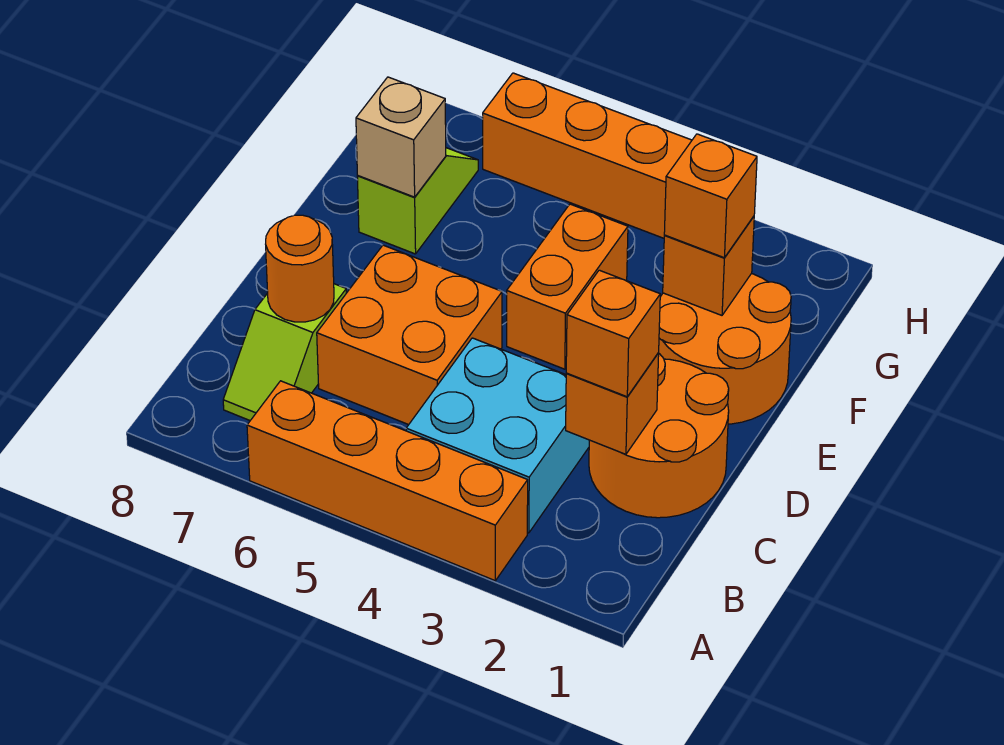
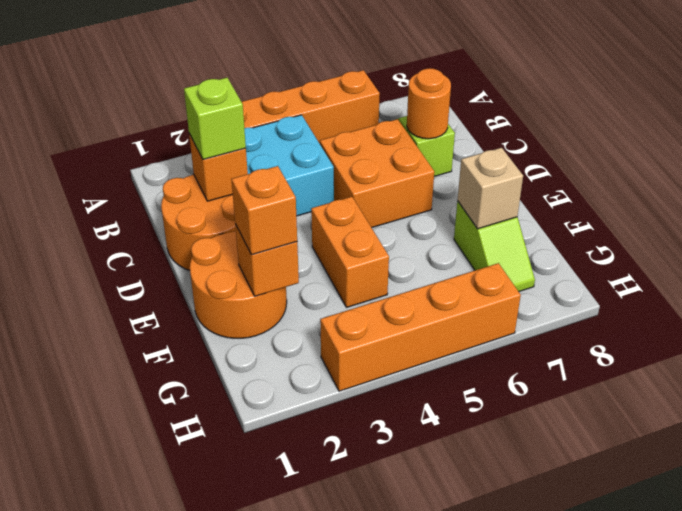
orange brick C2 level 3 -> lime brick C2 level 3

